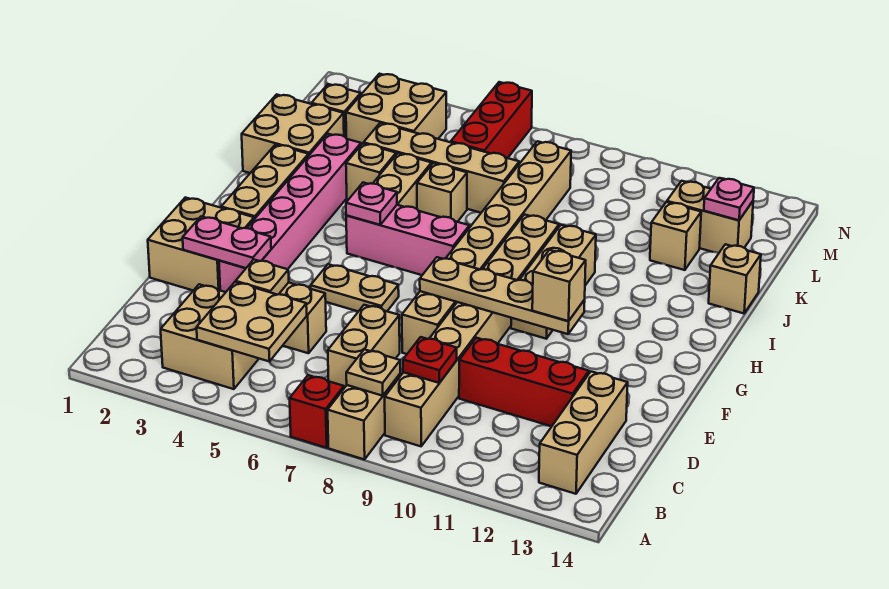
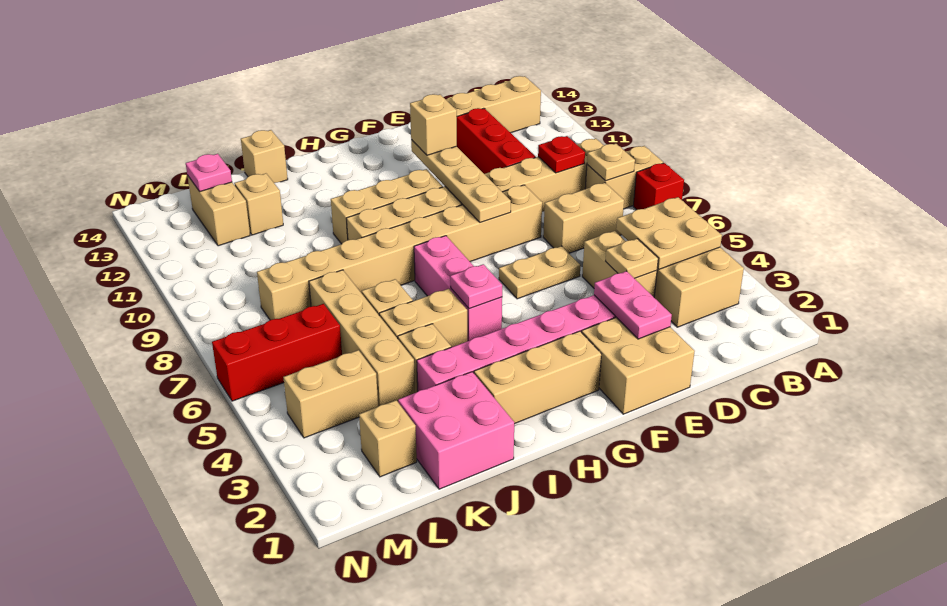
tan plate F5:F6 level 1 -> tan plate E6:F6 level 1
tan brick J1:K2 level 1 -> pink brick J1:K2 level 1
tan brick L3:M4 level 1 -> tan brick L4:M4 level 1

